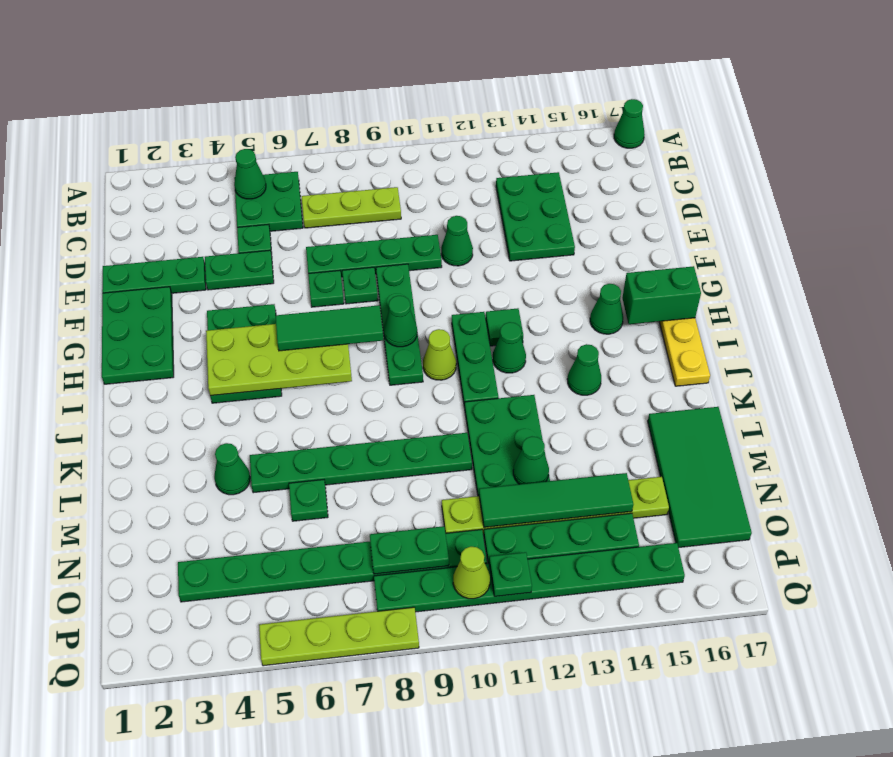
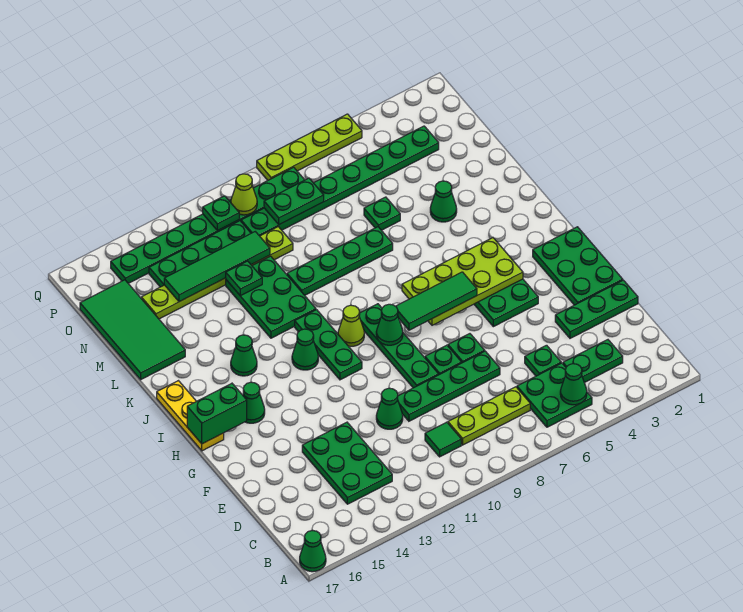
green plate E4:E5 level 1 -> green plate C3:C4 level 1
green tile H12 level 1 -> green tile C10 level 1
green plate L5:L10 level 1 -> green plate L7:L10 level 1
green cone M12 level 2 -> green plate M12 level 2

